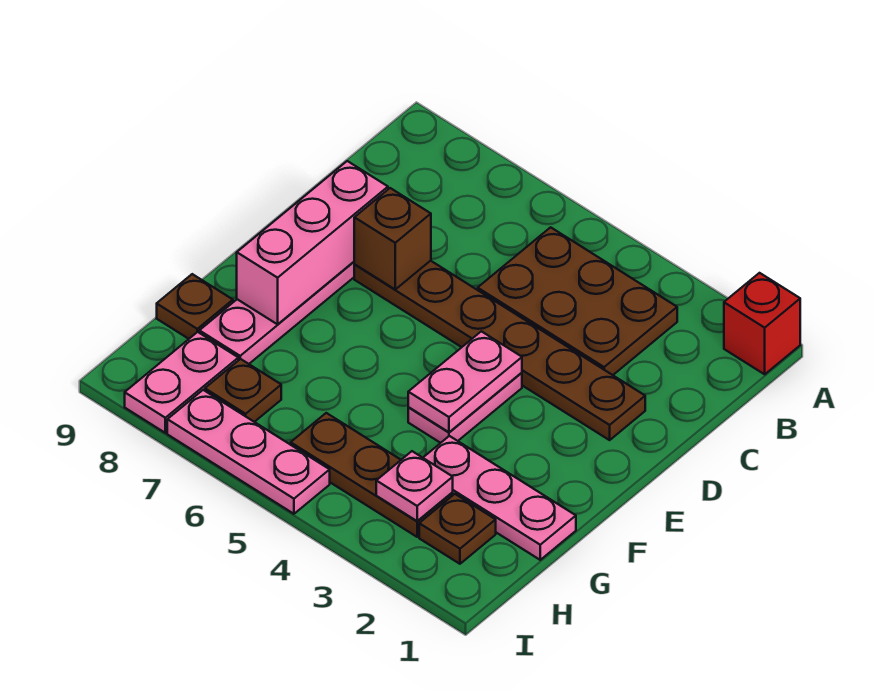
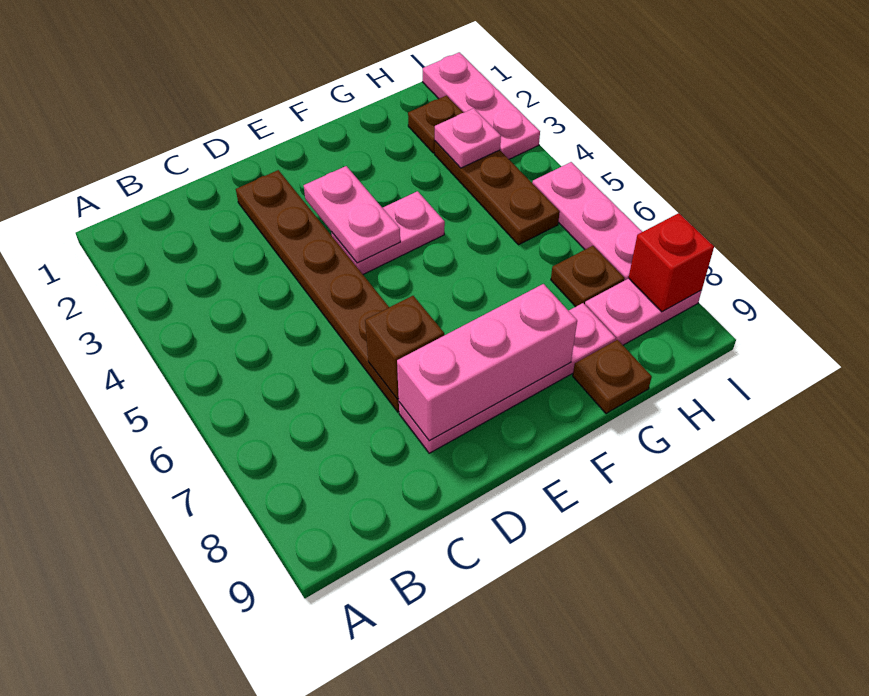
red brick A1 level 1 -> red brick I8 level 2
brown plate B3:C5 level 1 -> none
pink plate E4:F4 level 2 -> pink plate E3:E4 level 2
pink plate G1:G3 level 1 -> pink plate I1:I3 level 1

